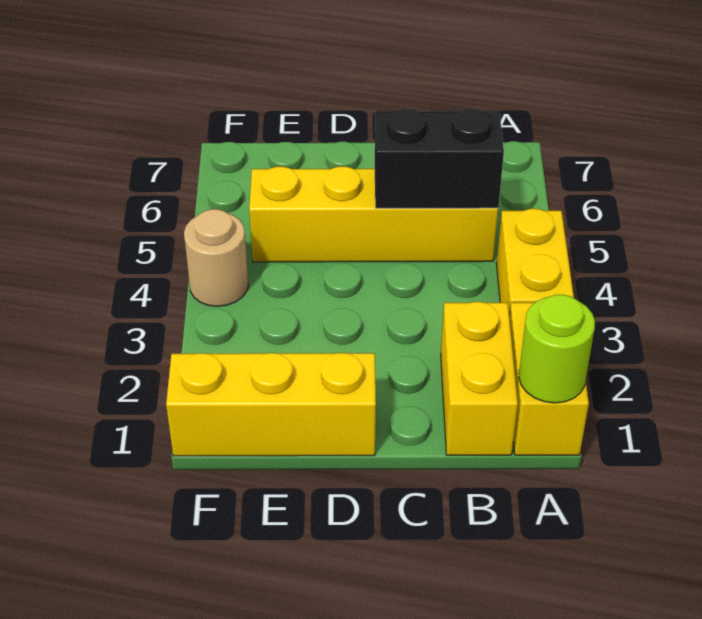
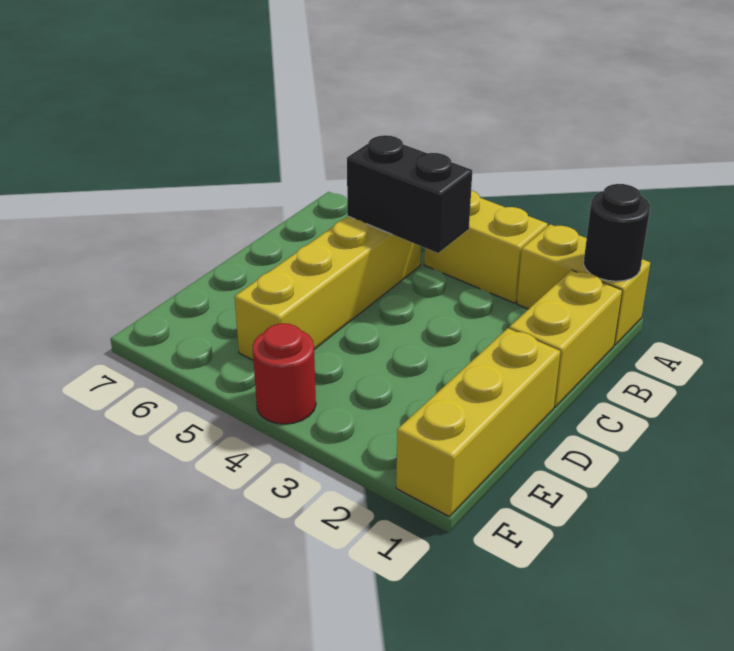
lime round brick A1 level 2 -> black round brick A1 level 2
yellow brick B1:B2 level 1 -> yellow brick B1:C1 level 1
black brick B5:C5 level 2 -> black brick B4:B5 level 2
tan round brick F4 level 1 -> red round brick F4 level 1

